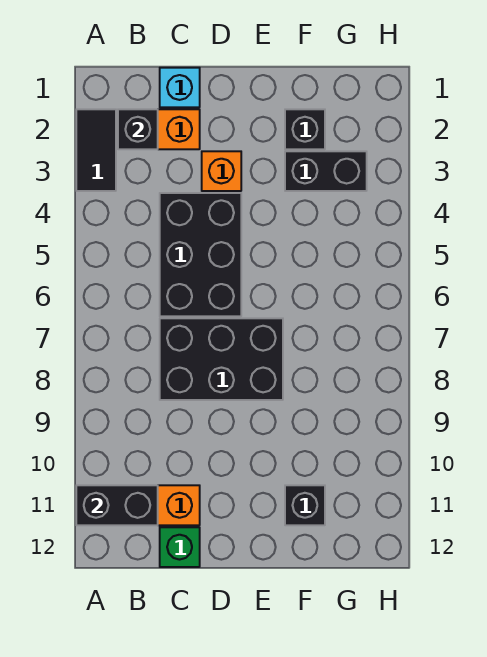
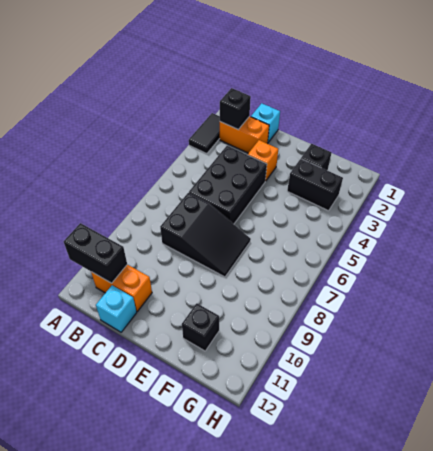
black brick C7:E8 level 1 -> black slope C7:E8 level 1 top C
green brick C12 level 1 -> cyan brick C12 level 1

